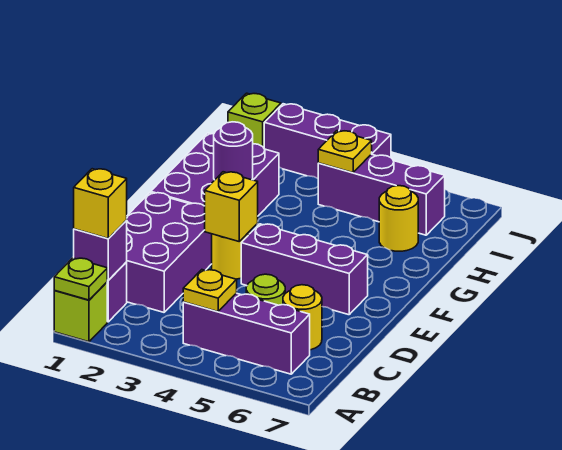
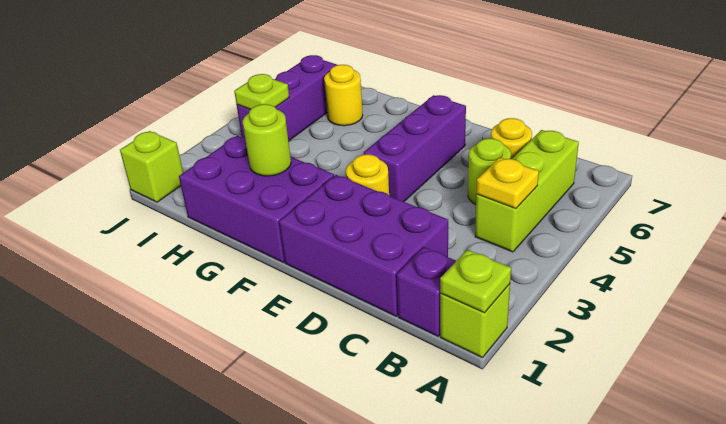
purple brick B1 level 2 -> none
yellow brick B1 level 3 -> none
purple brick B4:B6 level 1 -> lime brick B4:B6 level 1
yellow brick E3 level 2 -> none
purple round brick G2 level 2 -> lime round brick G2 level 2
yellow plate I4 level 2 -> lime plate I4 level 2
purple brick J2:J4 level 1 -> none

